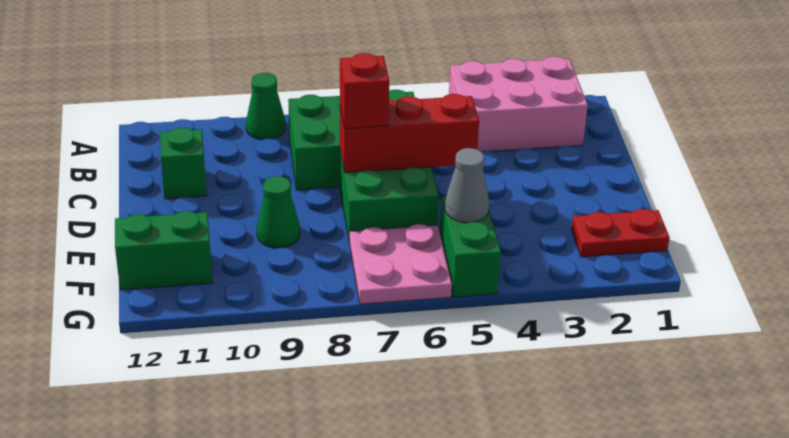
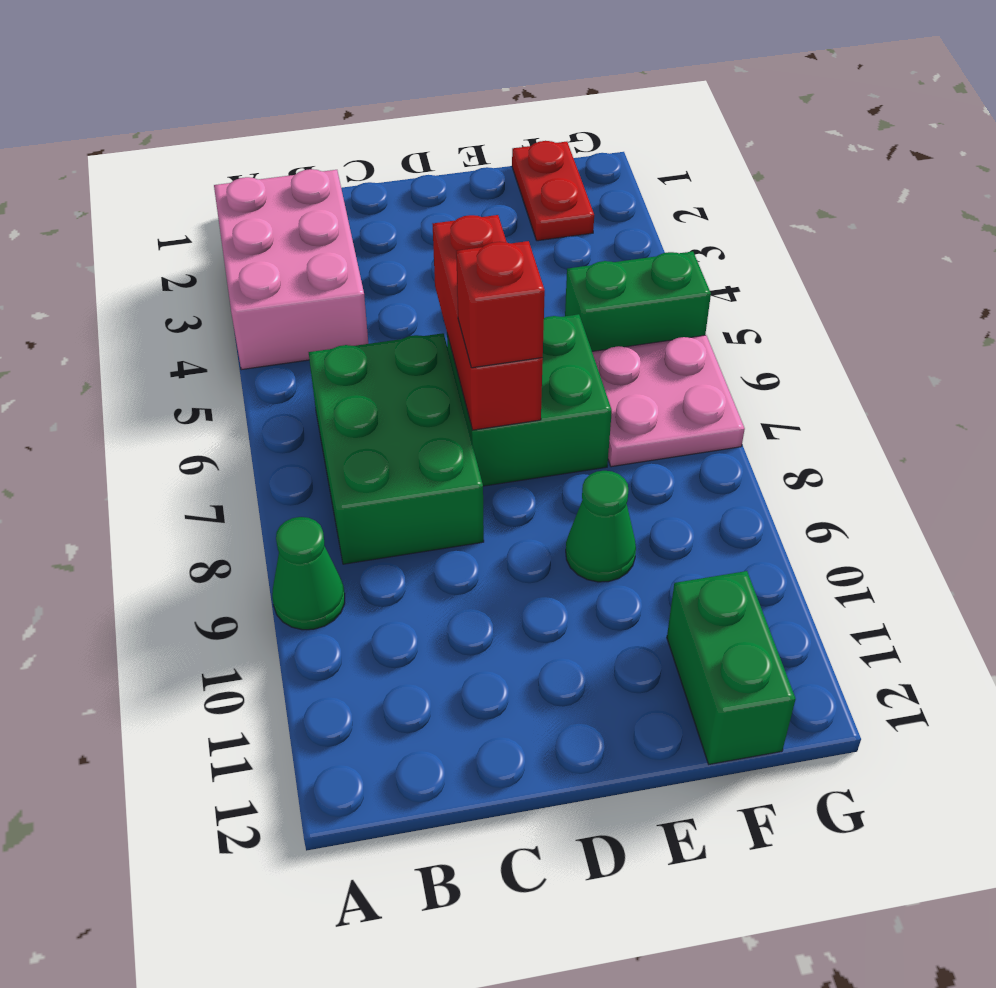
green brick C11 level 1 -> none
grey cone F5 level 2 -> none

